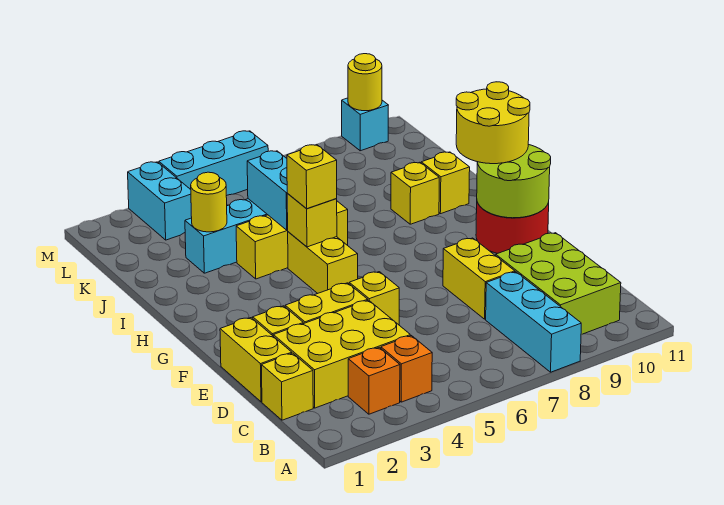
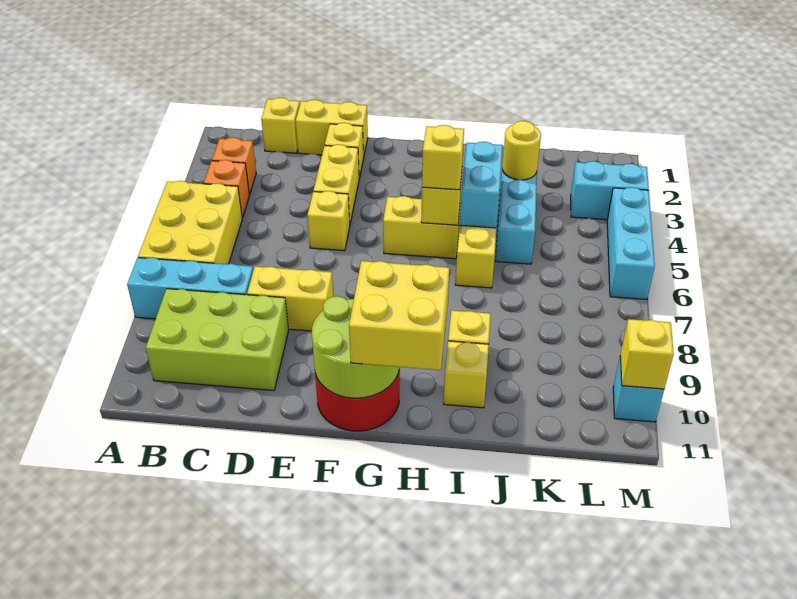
yellow brick C2:D4 level 1 -> yellow brick A5:B7 level 1
yellow round brick G10:H11 level 3 -> yellow brick G10:H11 level 3
cyan brick I5:J5 level 2 -> cyan brick I4:I5 level 2
yellow round brick M10 level 2 -> yellow brick M10 level 2

